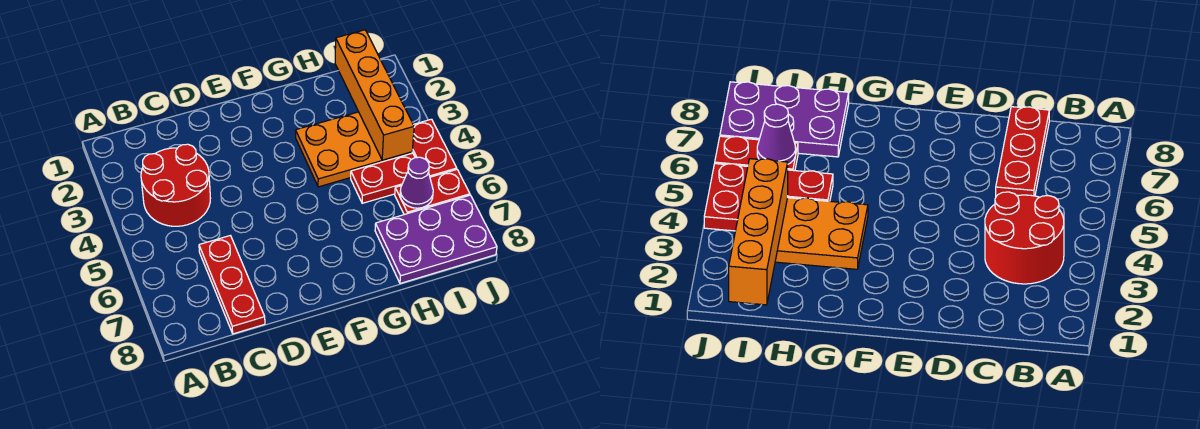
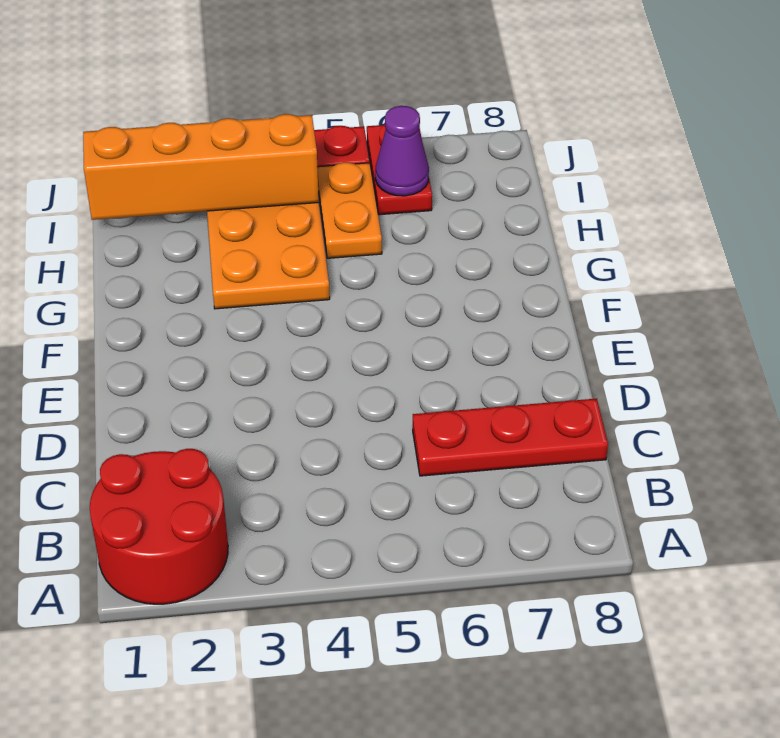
red round brick B3:C4 level 1 -> red round brick A1:B2 level 1
red plate H5:I5 level 1 -> orange plate H5:I5 level 1
purple plate H7:J8 level 1 -> none

